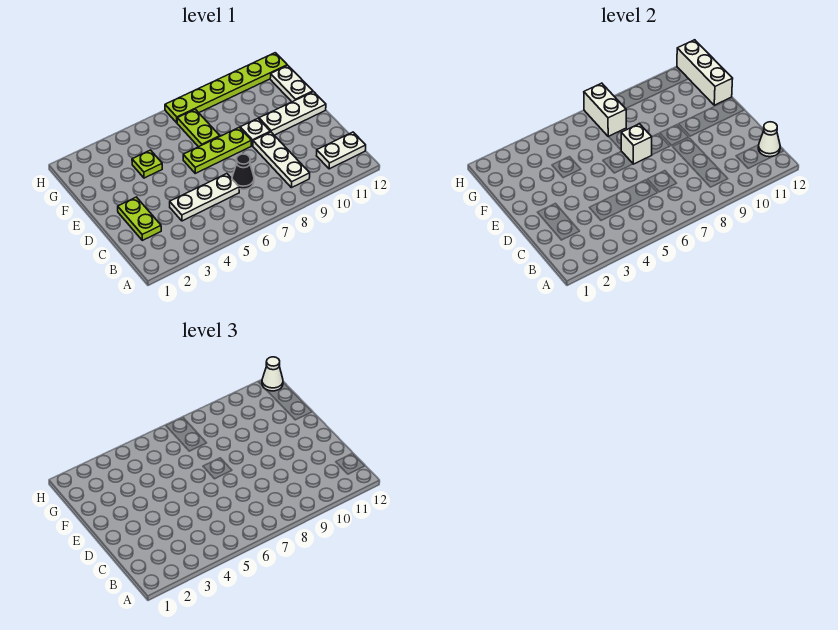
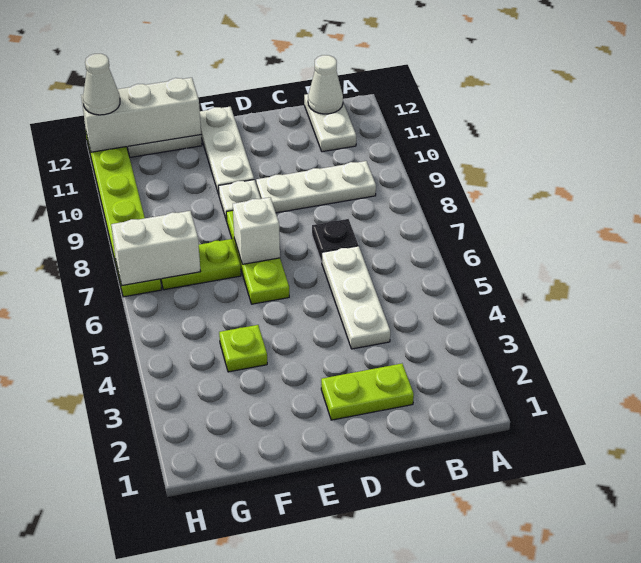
black cone C7 level 1 -> black plate C7 level 1

